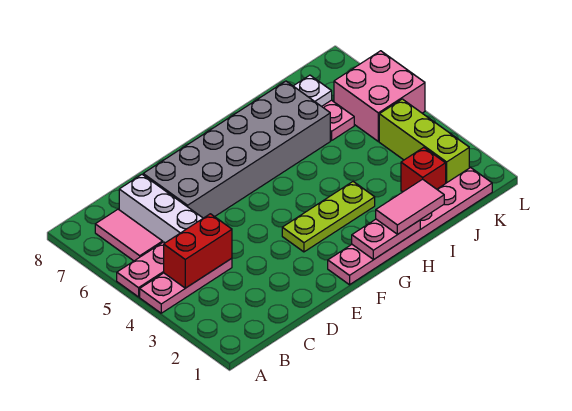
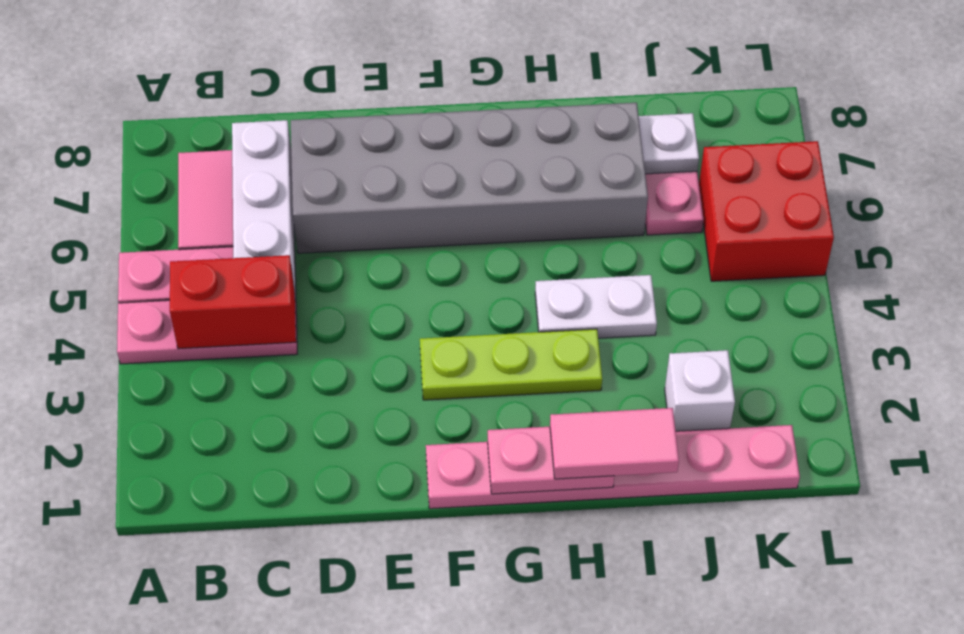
none -> white plate H4:I4 level 1
red brick J2 level 1 -> white brick J2 level 1
lime brick K2:K4 level 1 -> none
pink brick K5:L6 level 1 -> red brick K5:L6 level 1

